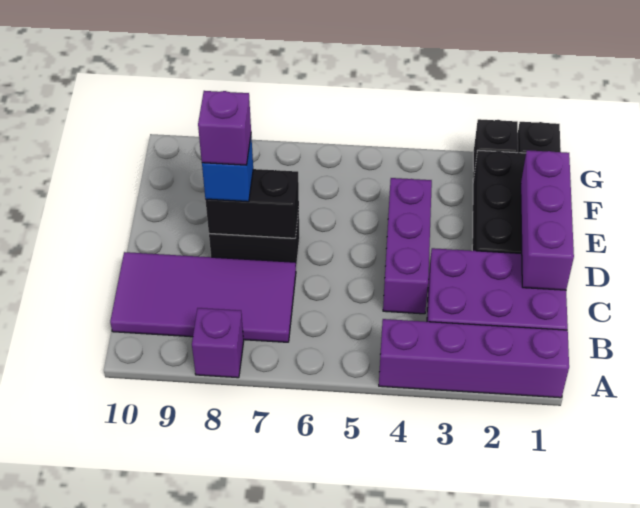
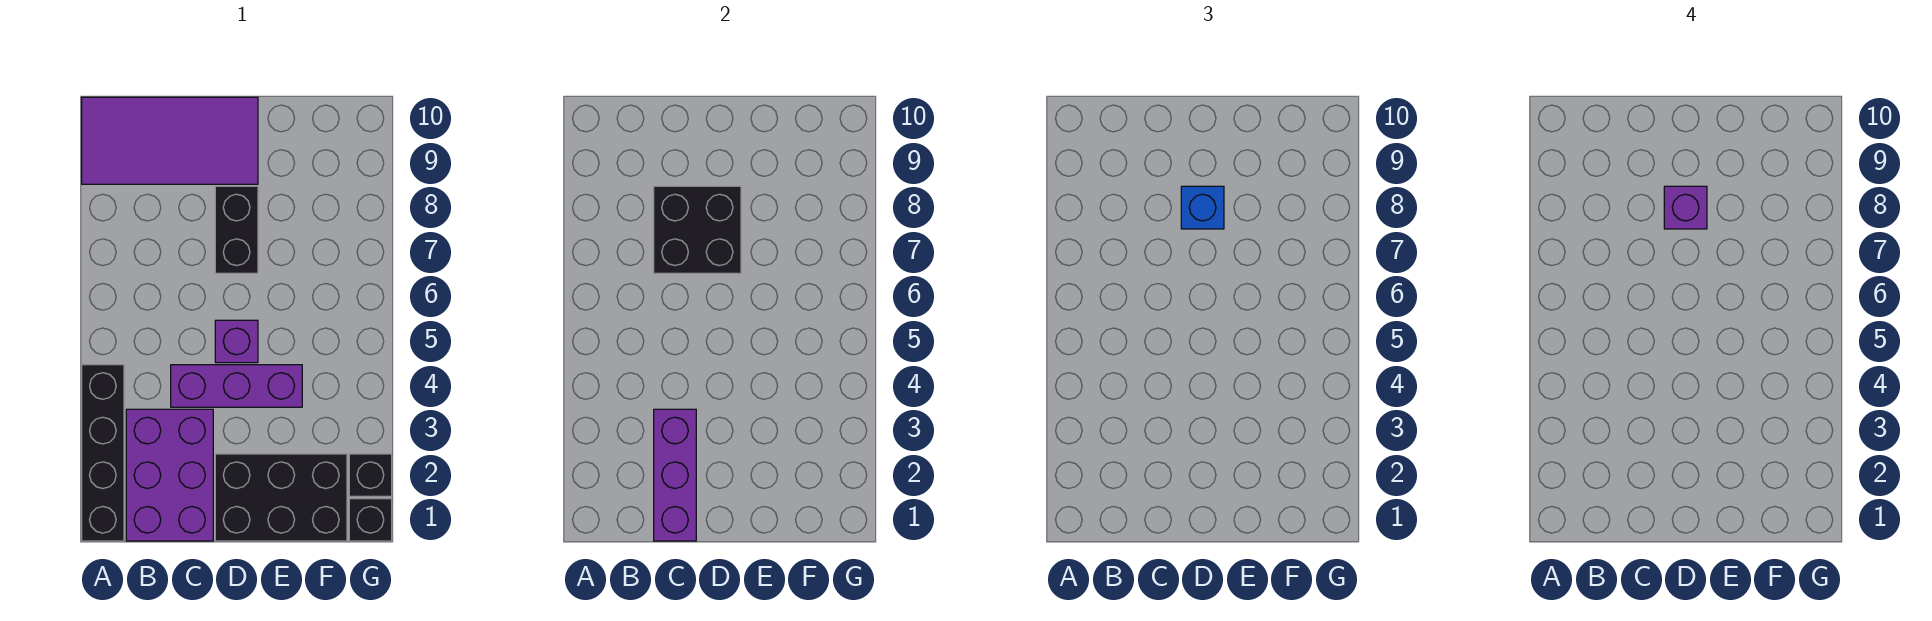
purple brick A1:A4 level 1 -> black brick A1:A4 level 1
purple brick A8 level 1 -> purple brick D5 level 1
purple tile B7:C10 level 1 -> purple tile A9:D10 level 1
purple brick C1:E1 level 2 -> purple brick C1:C3 level 2
black brick D7:D8 level 2 -> black brick C7:D8 level 2

